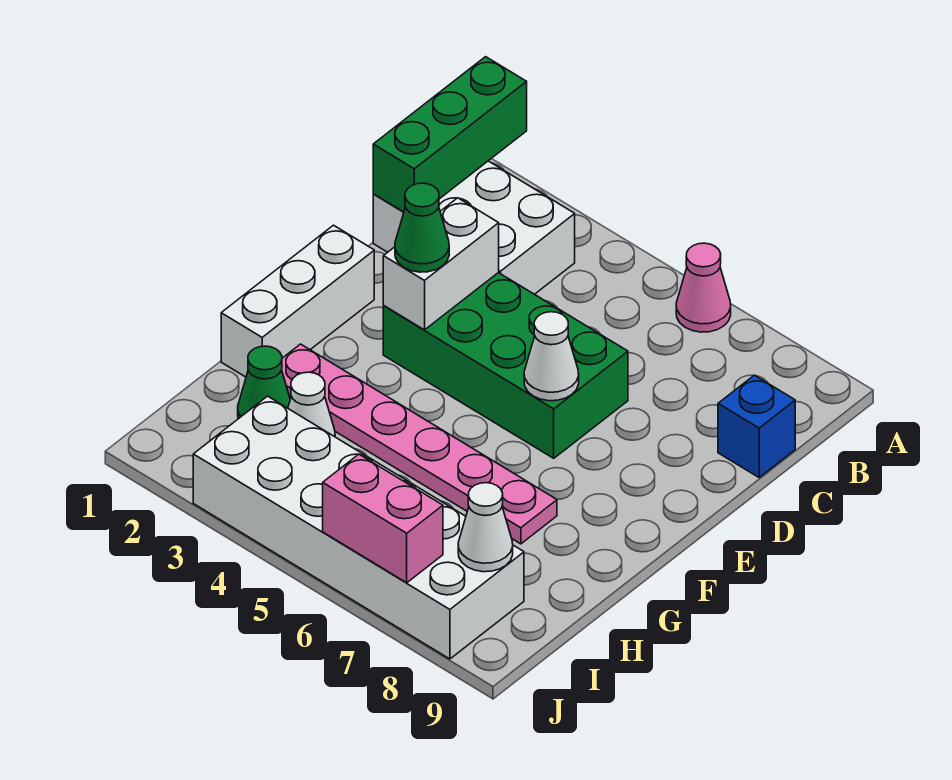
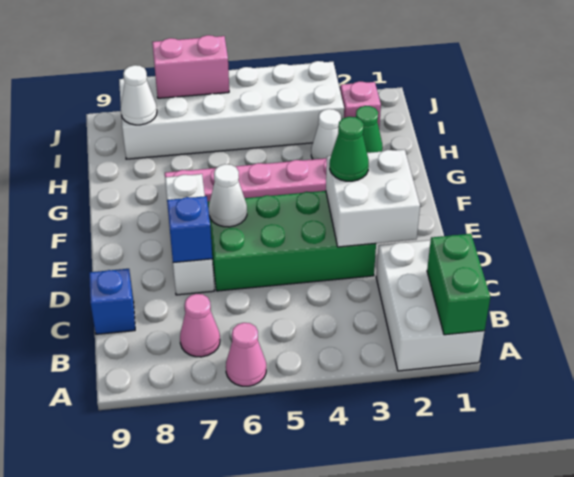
green brick A1:C1 level 2 -> green brick A1:B1 level 2
white brick B1:C3 level 1 -> white brick A1:C2 level 1
none -> pink cone B7 level 1
white brick D3:E3 level 2 -> white brick D2:E3 level 2
none -> blue brick D7 level 2
white brick E1:G1 level 1 -> white brick D7:F7 level 1
none -> pink brick I2 level 1

